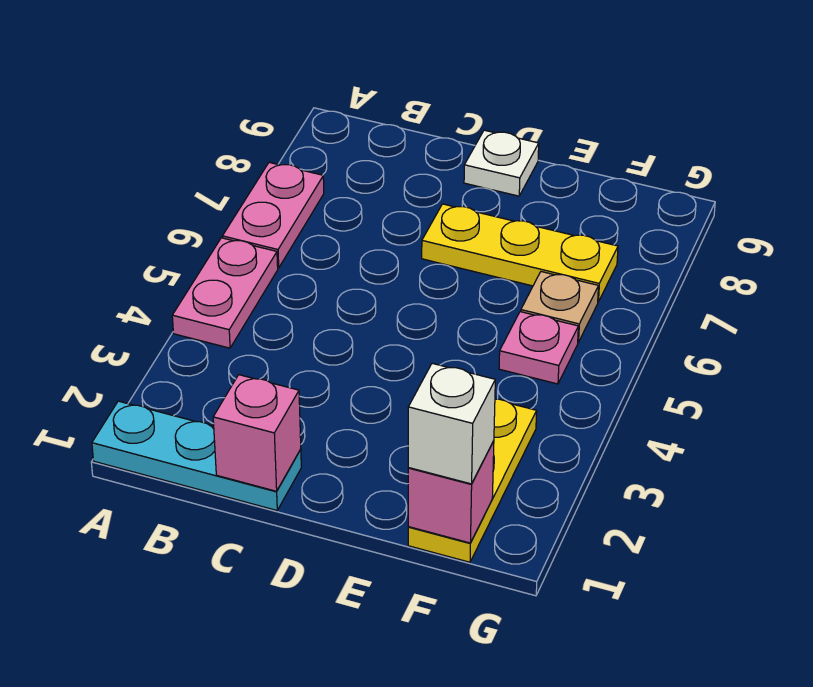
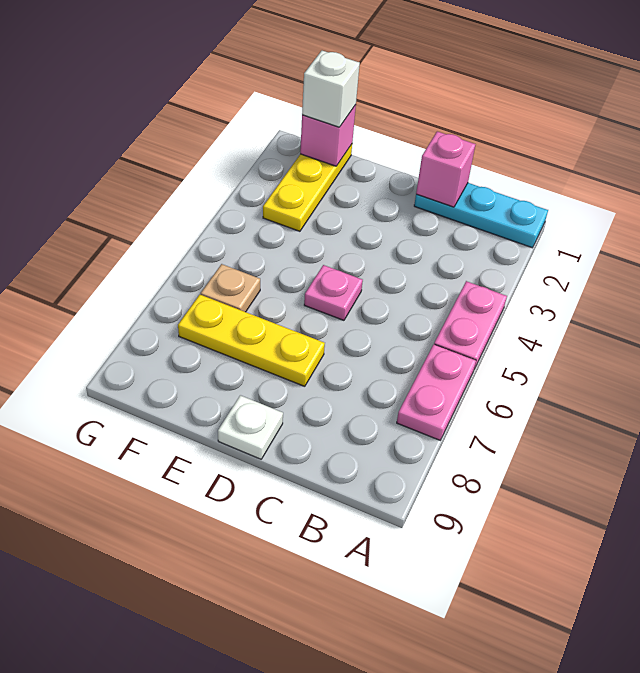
pink plate F5 level 1 -> pink plate D5 level 1

